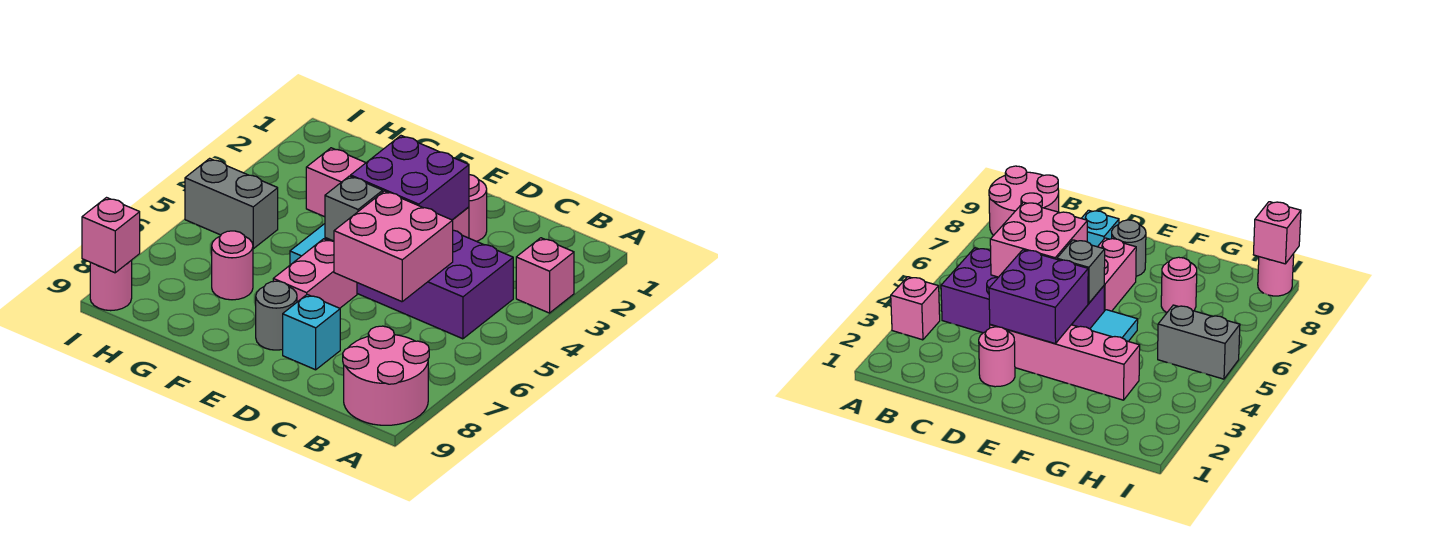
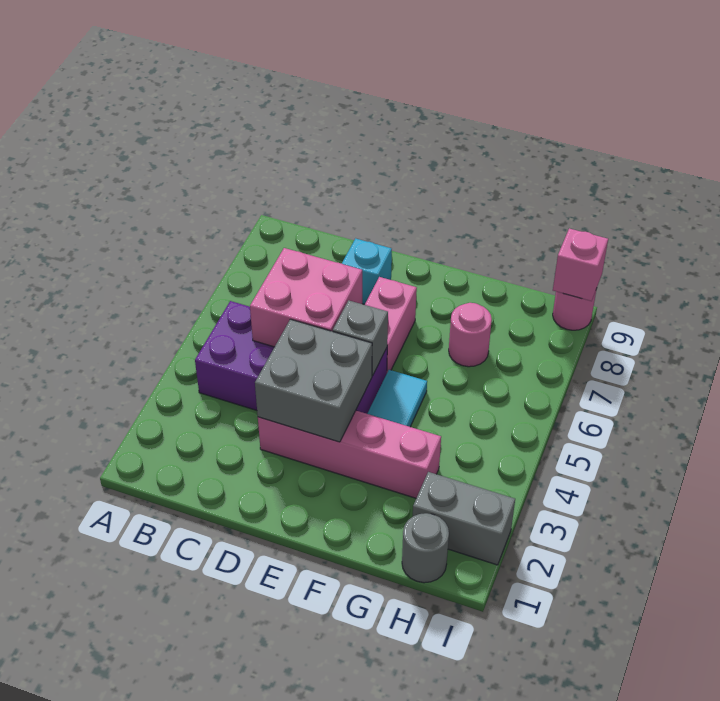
pink brick A3 level 1 -> none
pink round brick A8:B9 level 1 -> none
pink round brick D2 level 1 -> none
purple brick D3:E4 level 2 -> grey brick D3:E4 level 2
grey round brick E8 level 1 -> grey round brick H1 level 1
grey brick H5:I5 level 1 -> grey brick H2:I2 level 1

